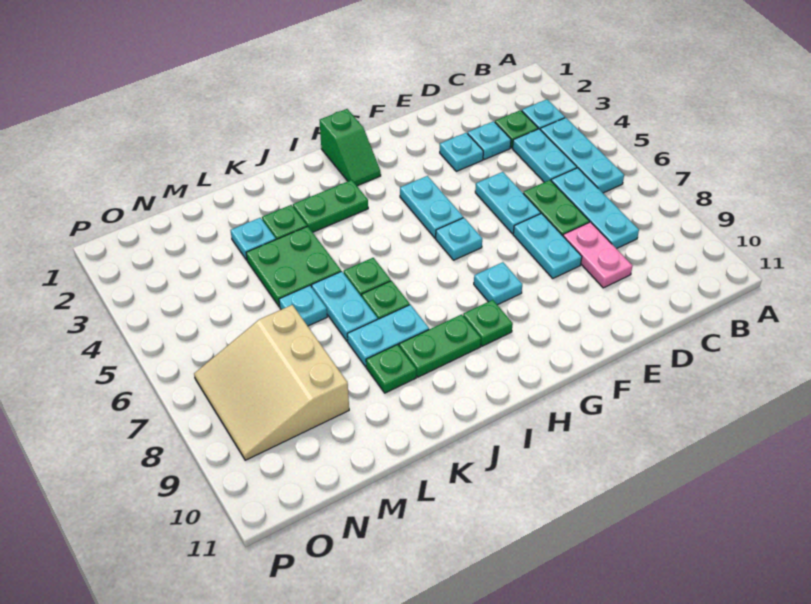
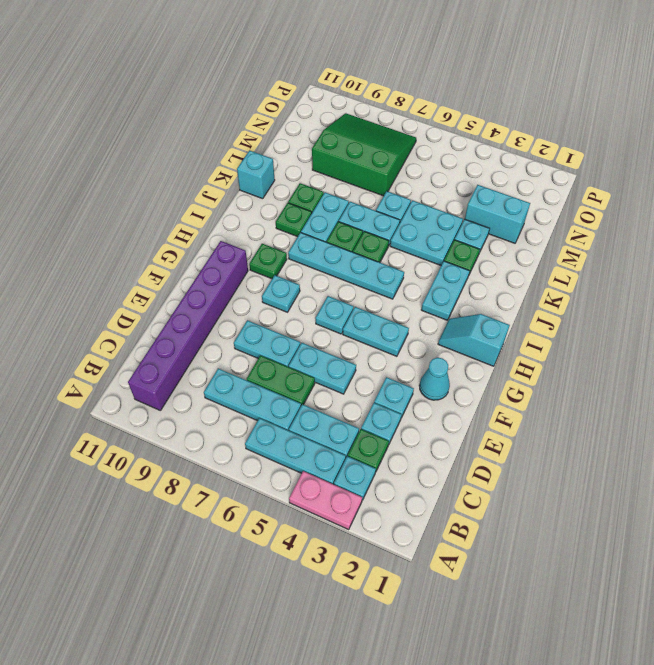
none -> purple brick B10:G10 level 1
pink plate D8:D9 level 1 -> pink plate A3:A4 level 1
none -> cyan cone F2 level 1
green slope H1:H2 level 1 top 1 -> cyan slope H1:H2 level 1 top 1
green plate I3:J3 level 1 -> cyan plate I3:J3 level 1
none -> cyan plate I5:I8 level 1
green plate I9:J9 level 1 -> green plate J9 level 1
green plate K4:L5 level 1 -> cyan plate K4:L5 level 1
none -> cyan brick K11 level 1
none -> cyan brick M2:M3 level 1
tan slope M7:O9 level 1 top M -> green slope M7:O9 level 1 top M

